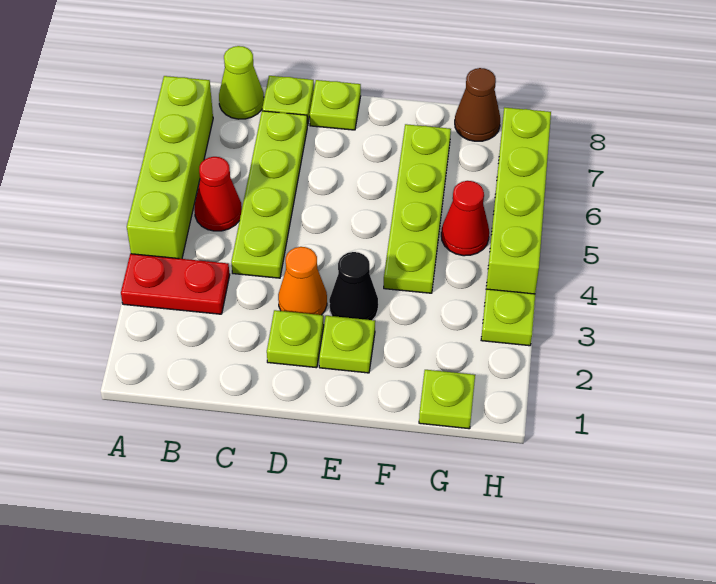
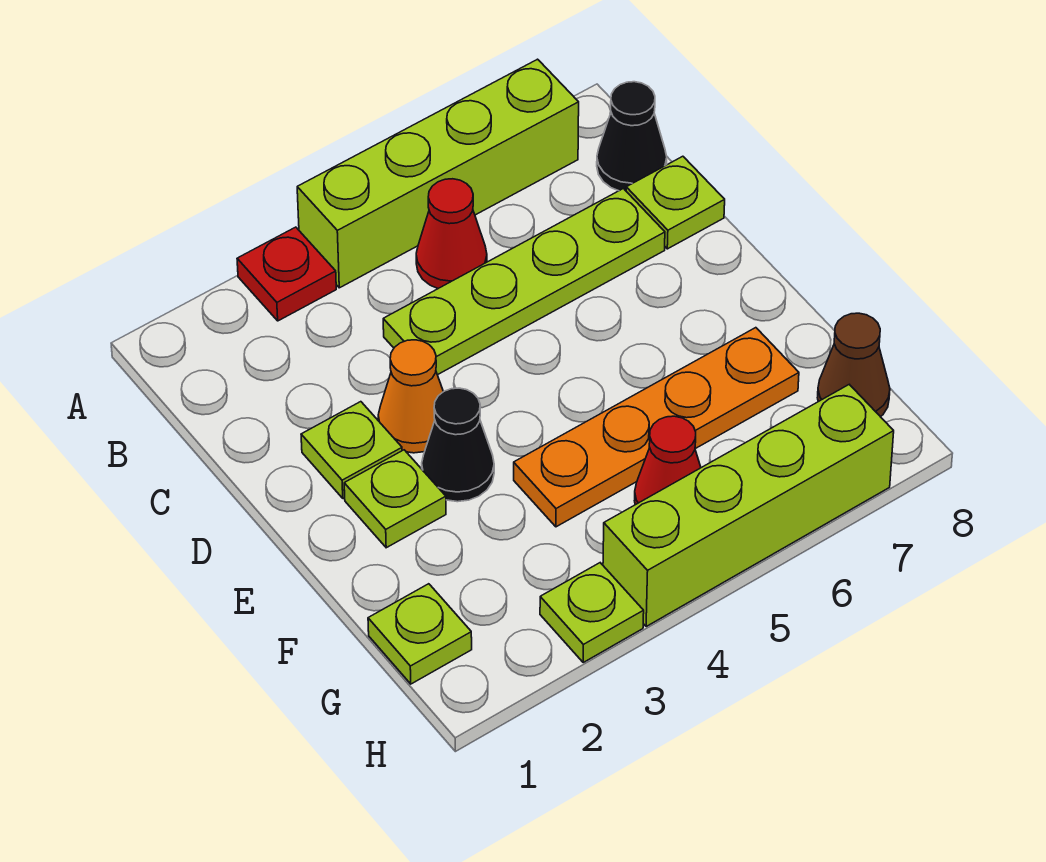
red plate A3:B3 level 1 -> red plate A3 level 1
lime cone B8 level 1 -> black cone B8 level 1
lime plate D8 level 1 -> none
lime plate F4:F7 level 1 -> orange plate F4:F7 level 1

